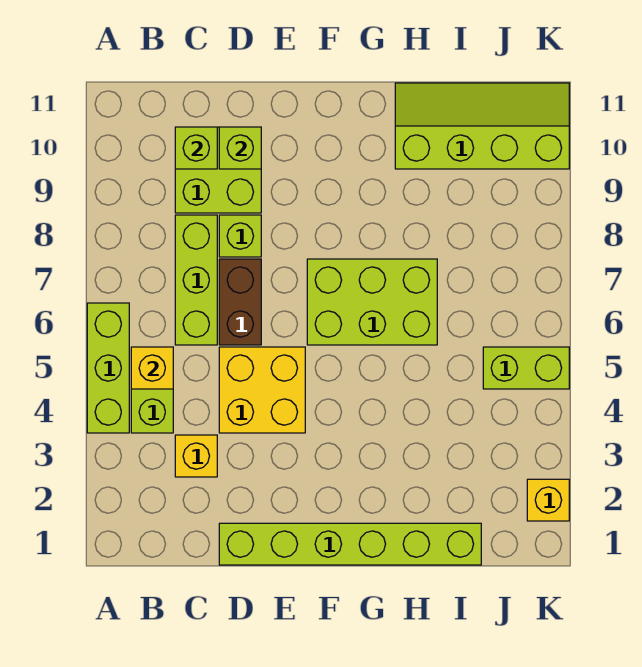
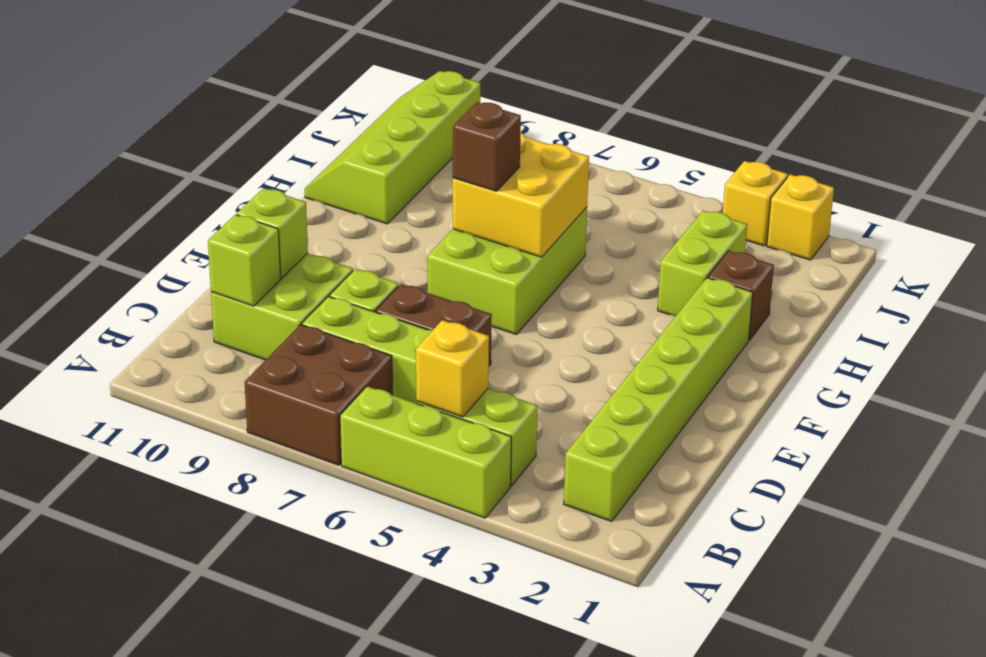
none -> brown brick A7:B8 level 1
yellow brick C3 level 1 -> yellow brick K3 level 1
lime brick D1:I1 level 1 -> lime brick B2:G2 level 1
yellow brick D4:E5 level 1 -> yellow brick G6:H7 level 2
none -> brown brick G7 level 3
none -> brown brick H2 level 1
lime brick J5:K5 level 1 -> lime brick H3:I3 level 1

